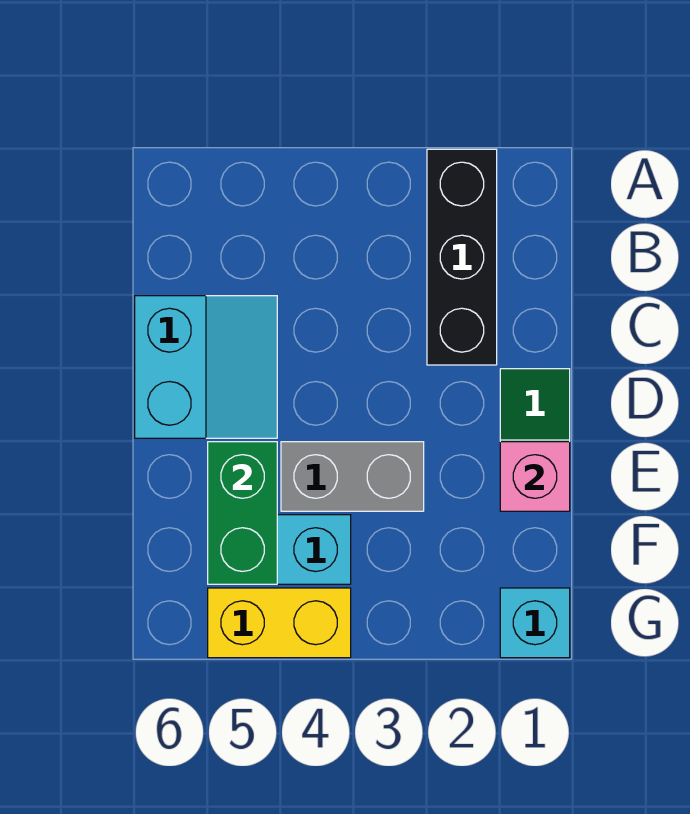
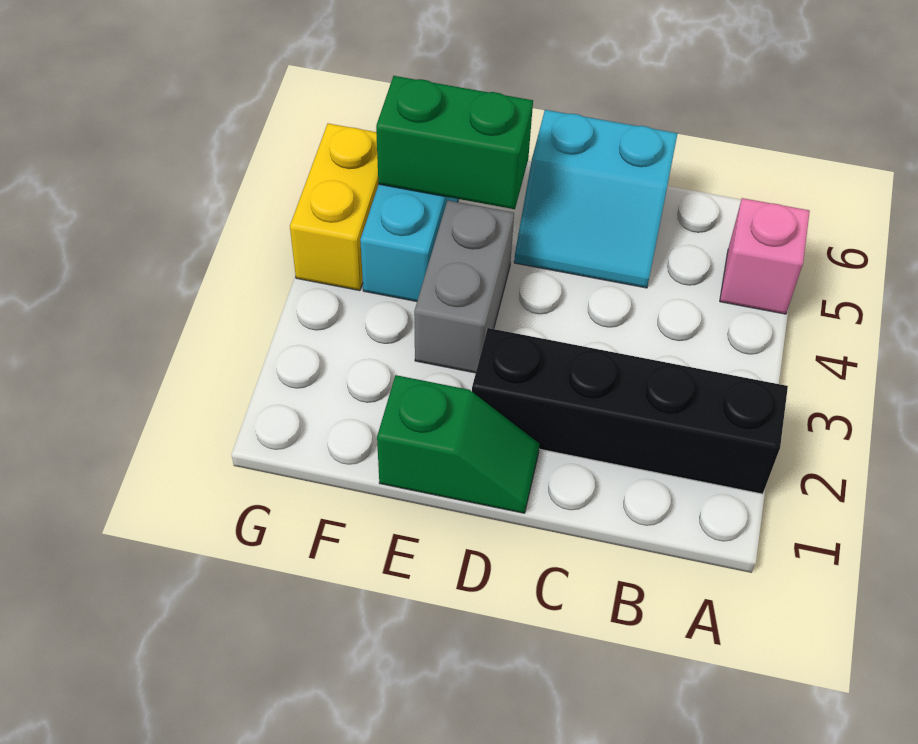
black brick A2:C2 level 1 -> black brick A2:D2 level 1
pink brick E1 level 2 -> pink brick A5 level 1
cyan brick G1 level 1 -> none

